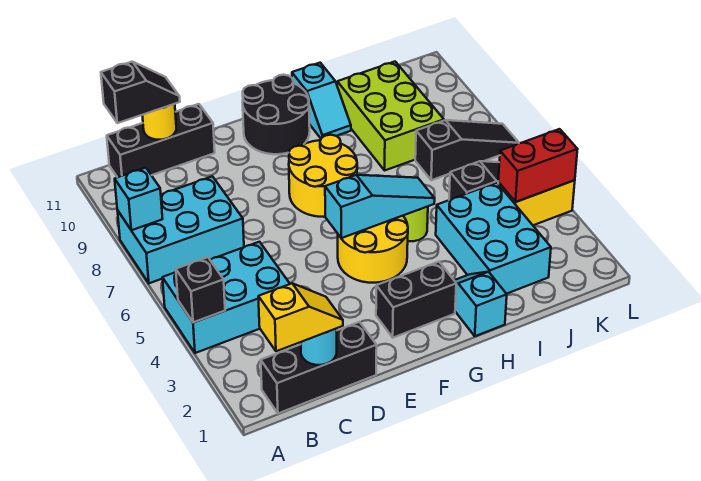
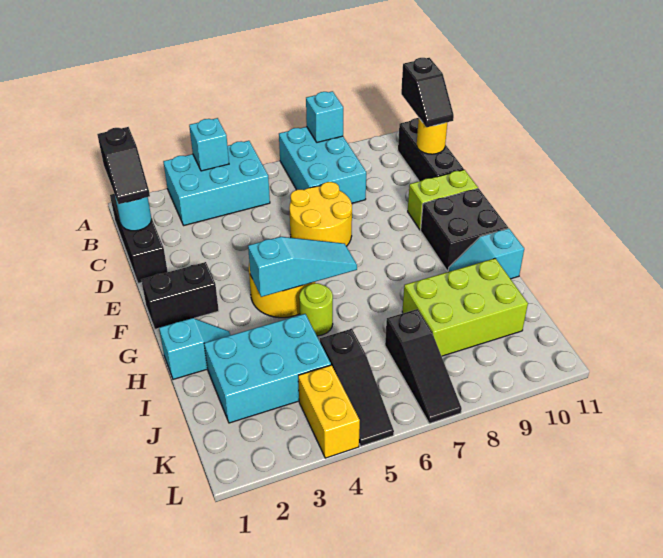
cyan brick A4:C5 level 1 -> cyan brick A3:B5 level 1
black brick A4 level 2 -> cyan brick A4 level 2
yellow slope B1:C1 level 3 top B -> black slope B1:C1 level 3 top B
none -> lime brick E10:E11 level 1
black brick F2:G2 level 1 -> black brick F1:F2 level 1
cyan slope F5:H5 level 2 top F -> cyan slope G4:G6 level 2 top 4
yellow round brick F7:G8 level 1 -> yellow round brick D6:E7 level 1
black round brick F10:G11 level 1 -> black brick F10:G11 level 1
red brick K4:L4 level 2 -> none

